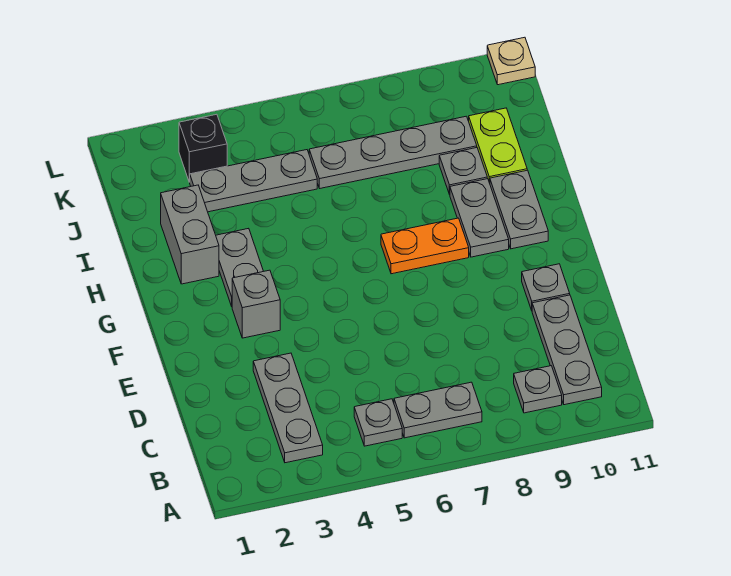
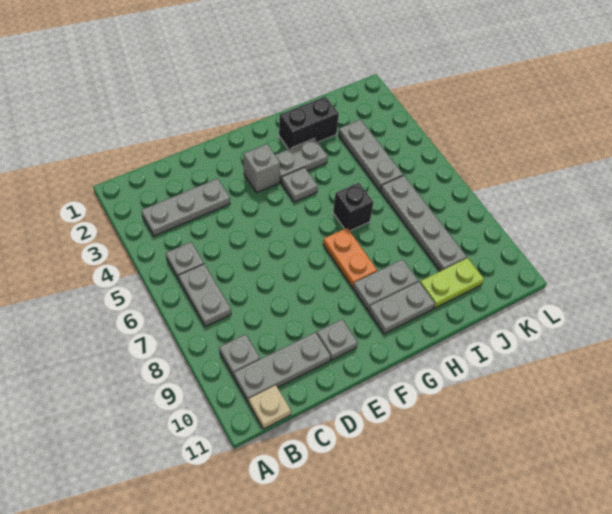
grey brick H2:I2 level 1 -> black brick H2:I2 level 1
grey plate I9 level 1 -> grey plate G4 level 1
black brick K3 level 1 -> black brick H6 level 1
tan plate L11 level 1 -> tan plate B11 level 1

